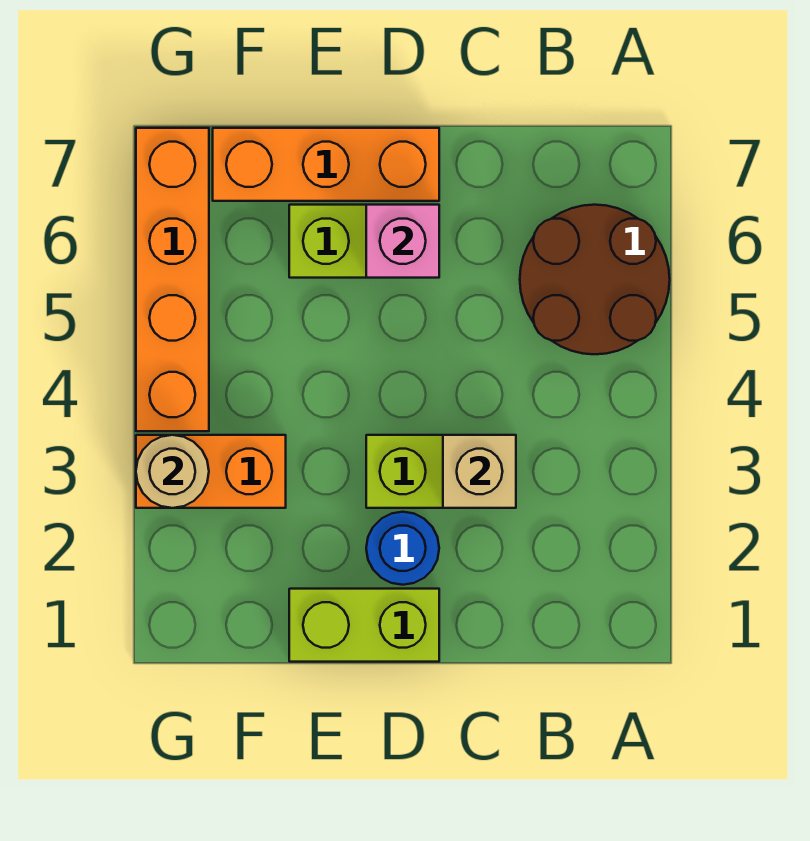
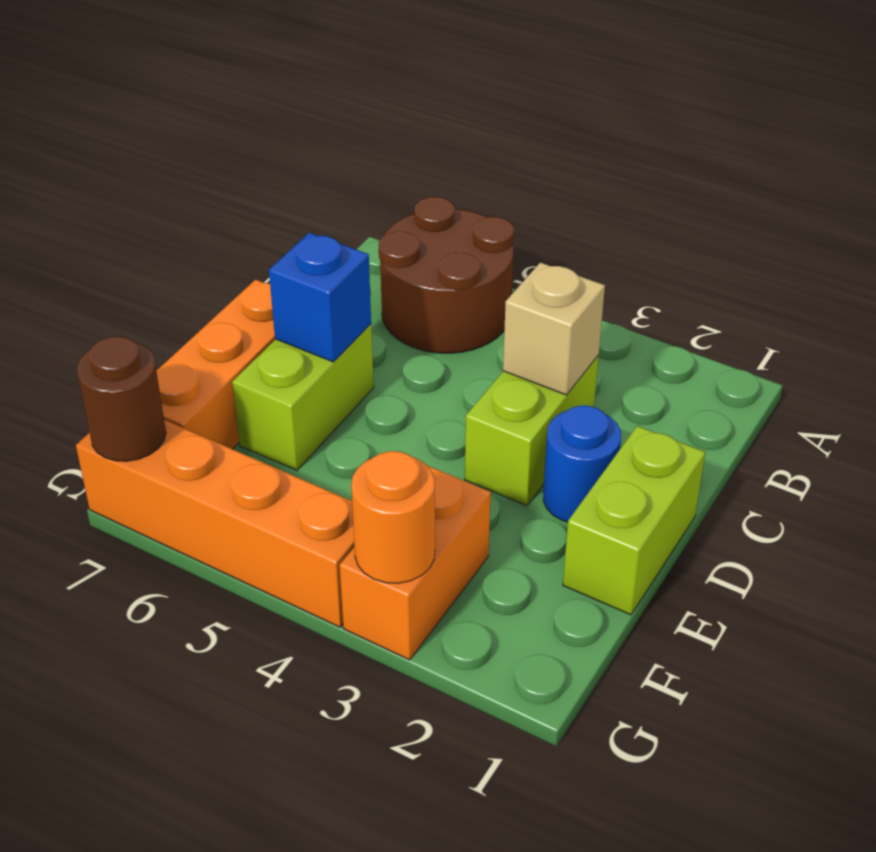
pink brick D6 level 2 -> blue brick D6 level 2
tan round brick G3 level 2 -> orange round brick G3 level 2
none -> brown round brick G7 level 2

